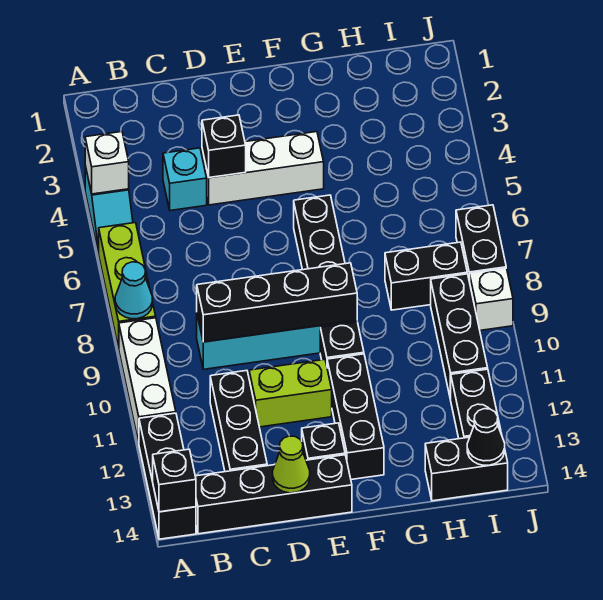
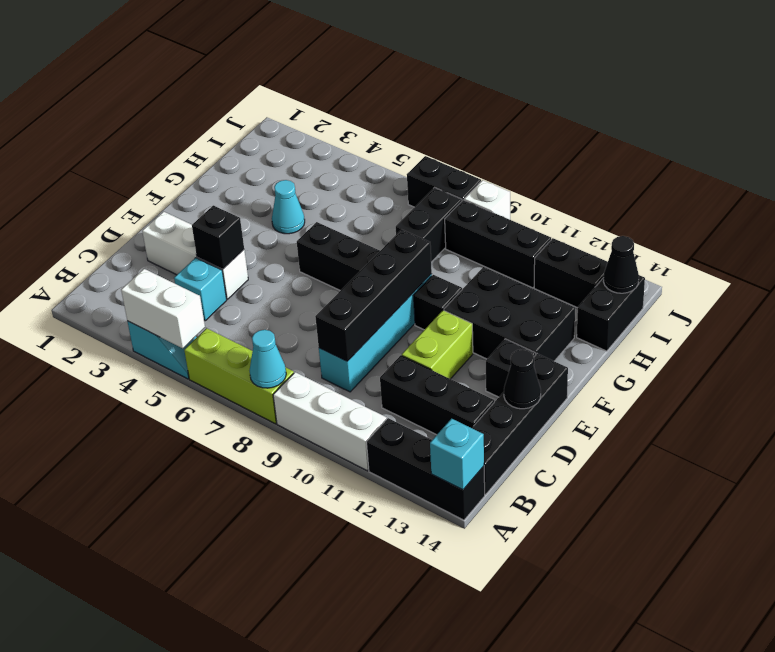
white brick A4 level 2 -> white brick A4:A5 level 2
black brick A14 level 2 -> cyan brick A14 level 2
white brick D4:F4 level 1 -> white brick D2:D4 level 1
lime cone D14 level 2 -> black cone D14 level 2
black brick F11:F13 level 1 -> black brick F11:G13 level 1
none -> cyan cone G4 level 1

